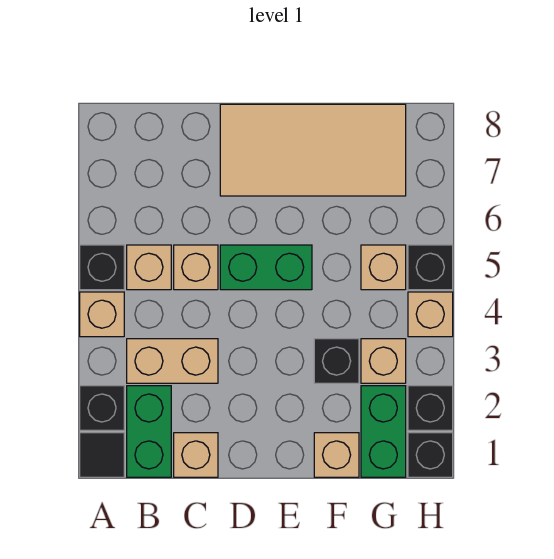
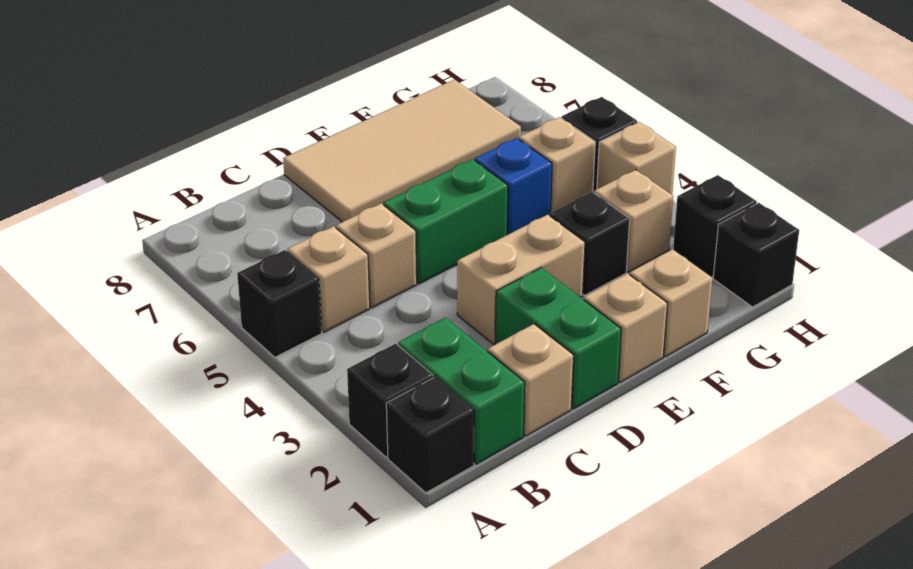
black tile A1 level 1 -> black brick A1 level 1
tan brick A4 level 1 -> tan brick E1 level 1
tan brick B3:C3 level 1 -> tan brick D3:E3 level 1
none -> blue brick F5 level 1
green brick G1:G2 level 1 -> green brick D1:D2 level 1

